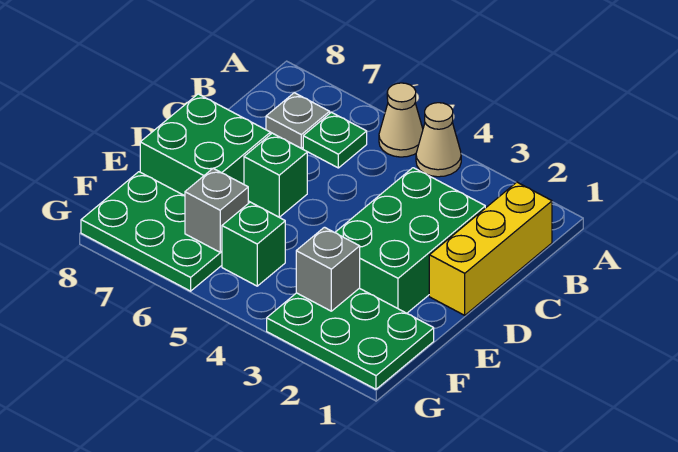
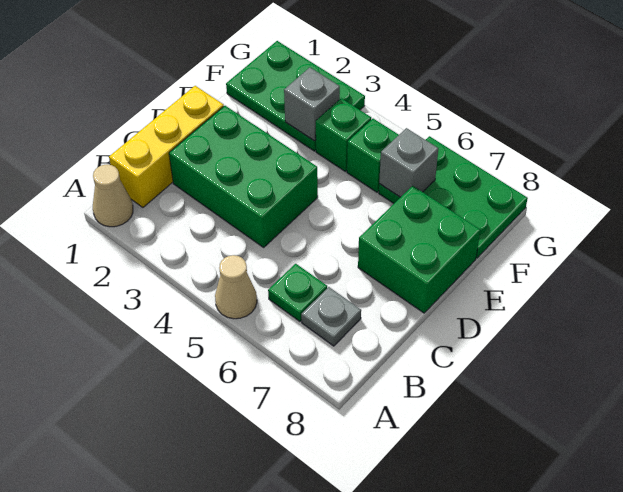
tan cone A4 level 1 -> tan cone A1 level 1
green brick C2:E3 level 1 -> green brick C2:D4 level 1
green brick D6 level 1 -> green brick F4 level 1

